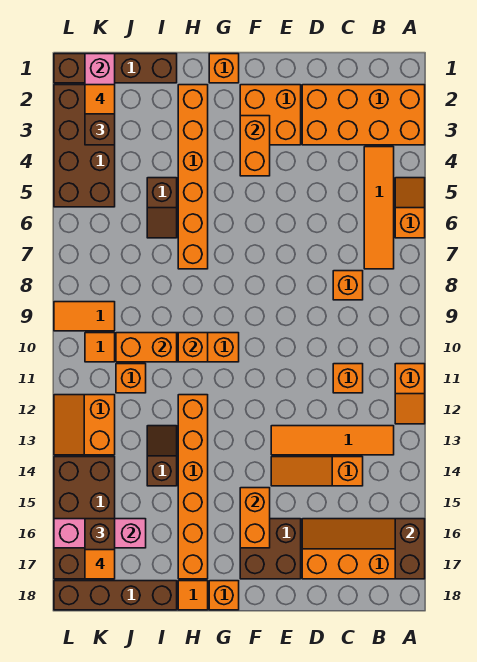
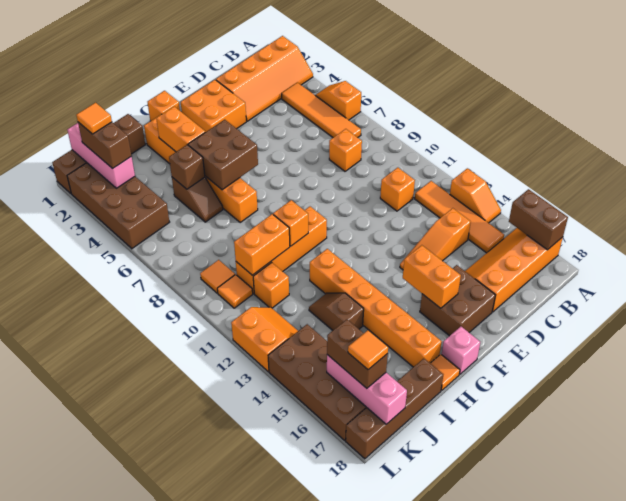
orange brick A2:D3 level 1 -> orange slope A2:D3 level 1 top 2
orange slope A11:A12 level 1 top 11 -> orange slope A13:A14 level 1 top 13
orange tile B13:E13 level 1 -> orange tile B12:B15 level 1
orange brick F3:F4 level 2 -> orange brick H3:H4 level 2
none -> brown brick G5:H6 level 2
orange brick G18 level 1 -> pink brick G18 level 1
none -> brown brick I5 level 2
pink brick J16:L16 level 2 -> pink brick K16:K18 level 2
orange tile K9:L9 level 1 -> orange tile K9 level 1
orange slope K12:L13 level 1 top K -> orange slope K12:L13 level 1 top L

